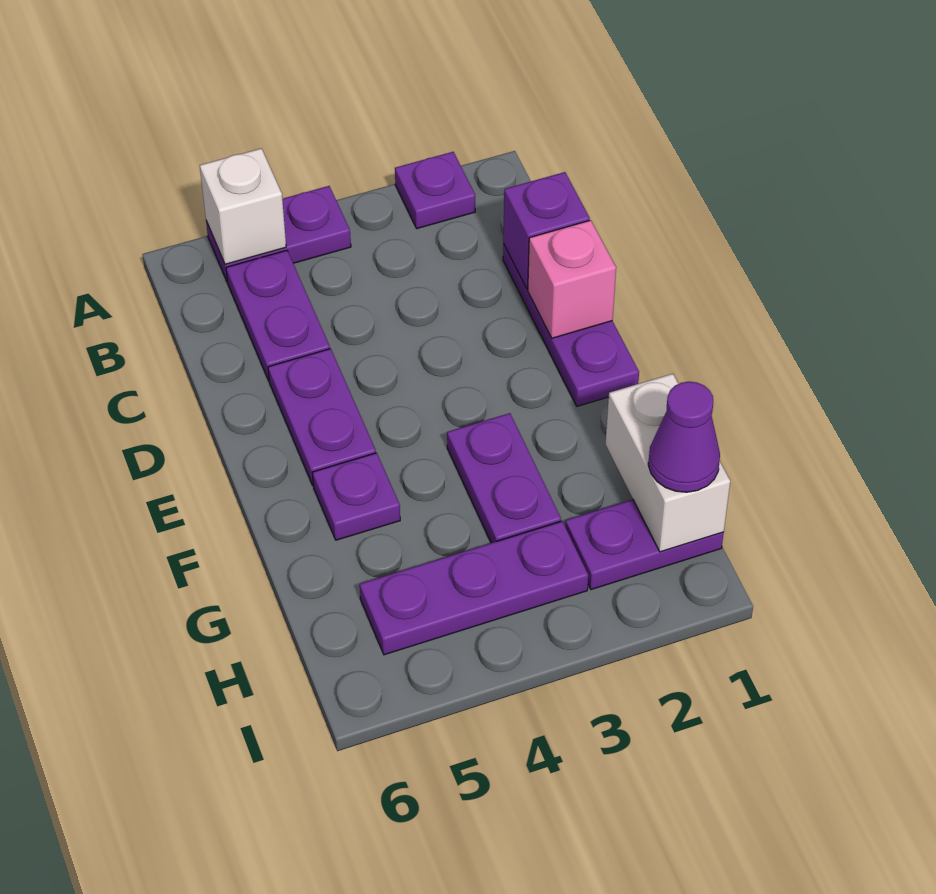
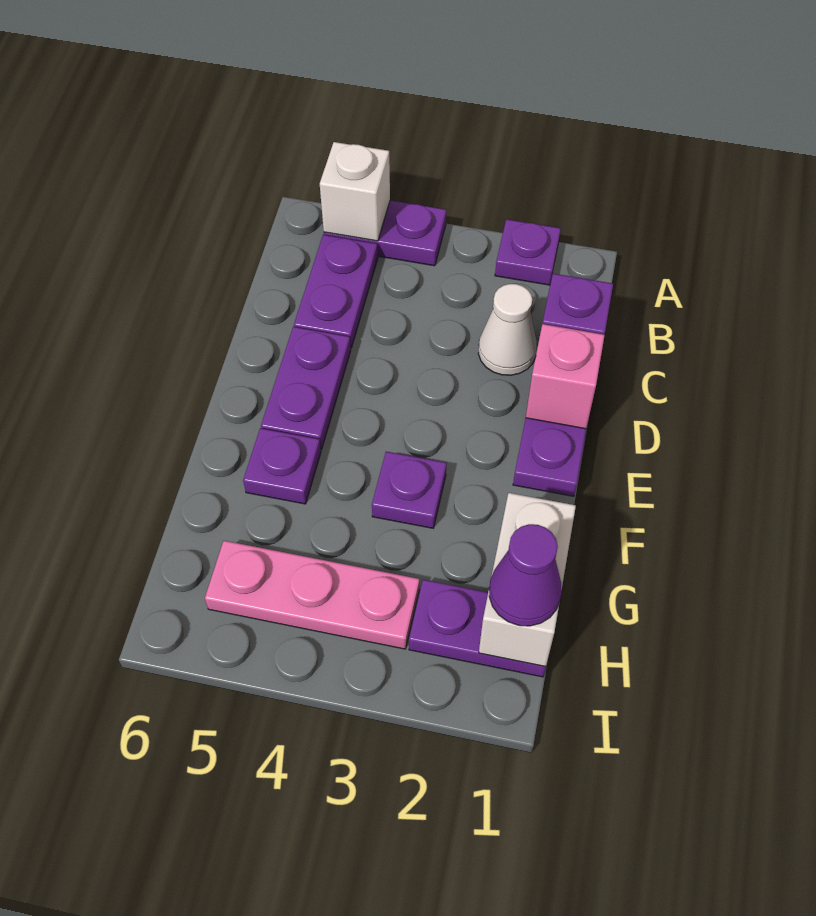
none -> white cone C2 level 1
purple plate F3:G3 level 1 -> purple plate F3 level 1
purple plate H3:H5 level 1 -> pink plate H3:H5 level 1

